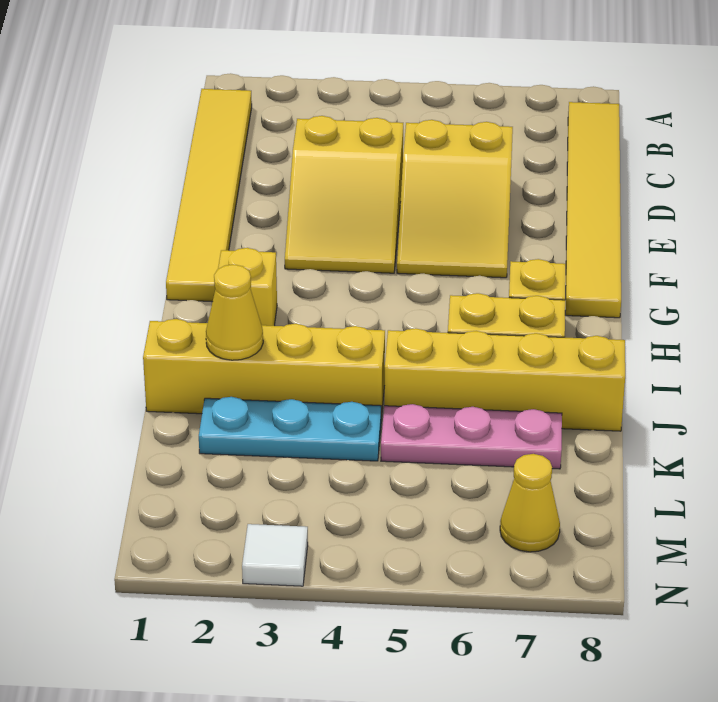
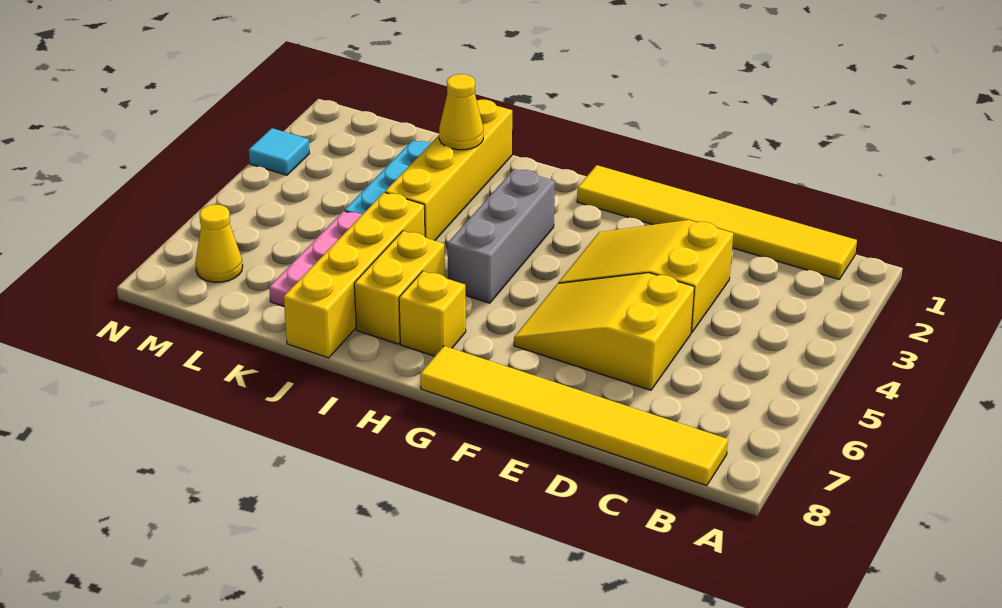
yellow brick H2 level 1 -> none
none -> grey brick H3:H5 level 1
white tile N3 level 1 -> cyan tile N3 level 1

